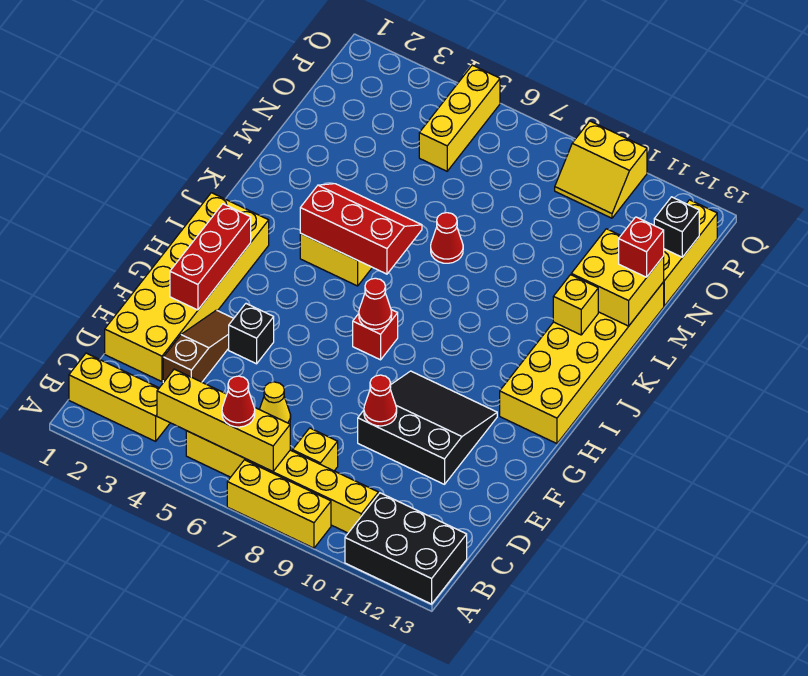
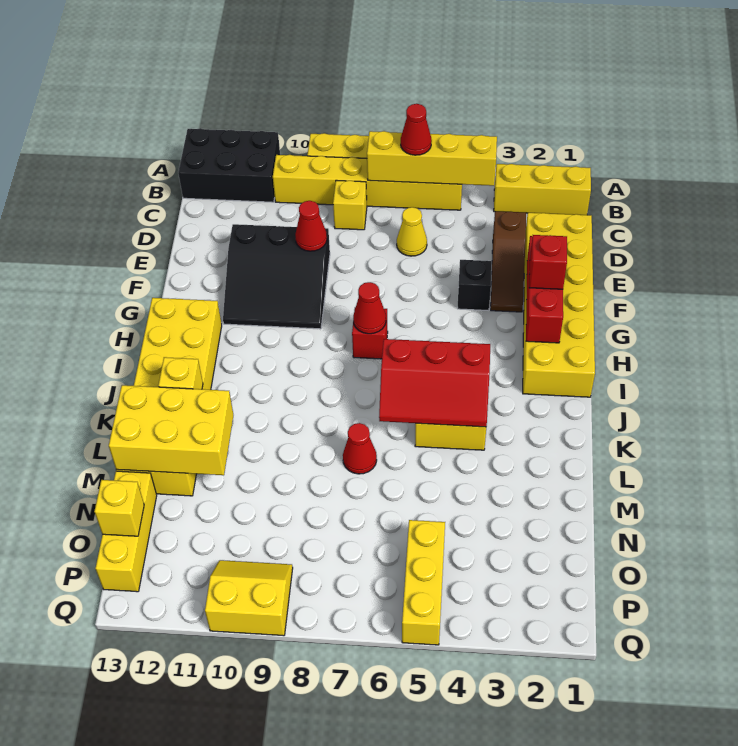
yellow brick L12:M13 level 2 -> yellow brick L11:M13 level 2
red brick M13 level 3 -> red brick G2 level 3
black brick O13 level 2 -> yellow brick O13 level 2

